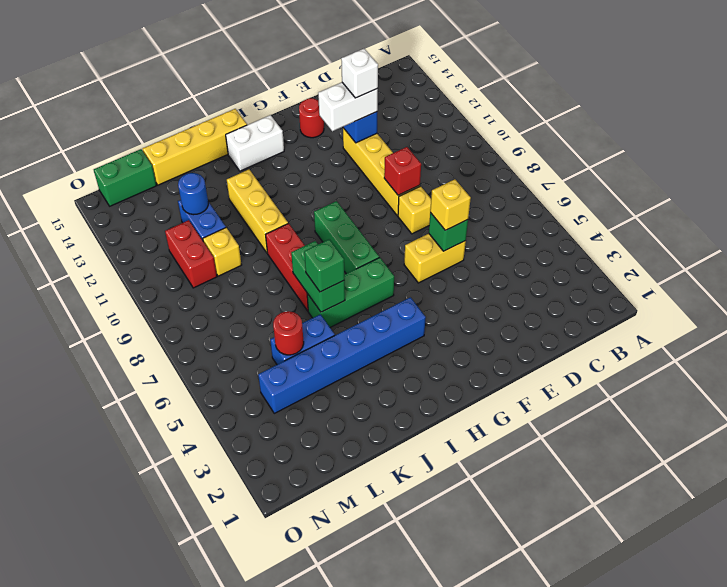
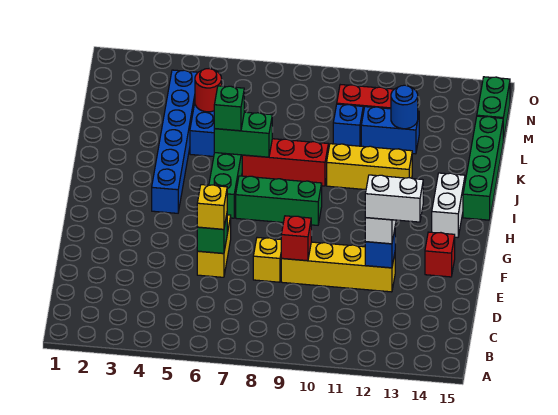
white brick E12 level 4 -> white brick E12:E13 level 4
red round brick F14 level 1 -> red brick F14 level 1
yellow brick I15:L15 level 1 -> green brick I15:L15 level 1
yellow brick L10 level 1 -> blue brick L10 level 1

